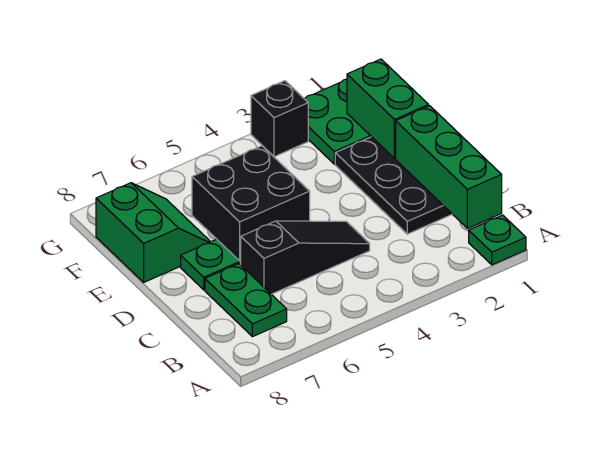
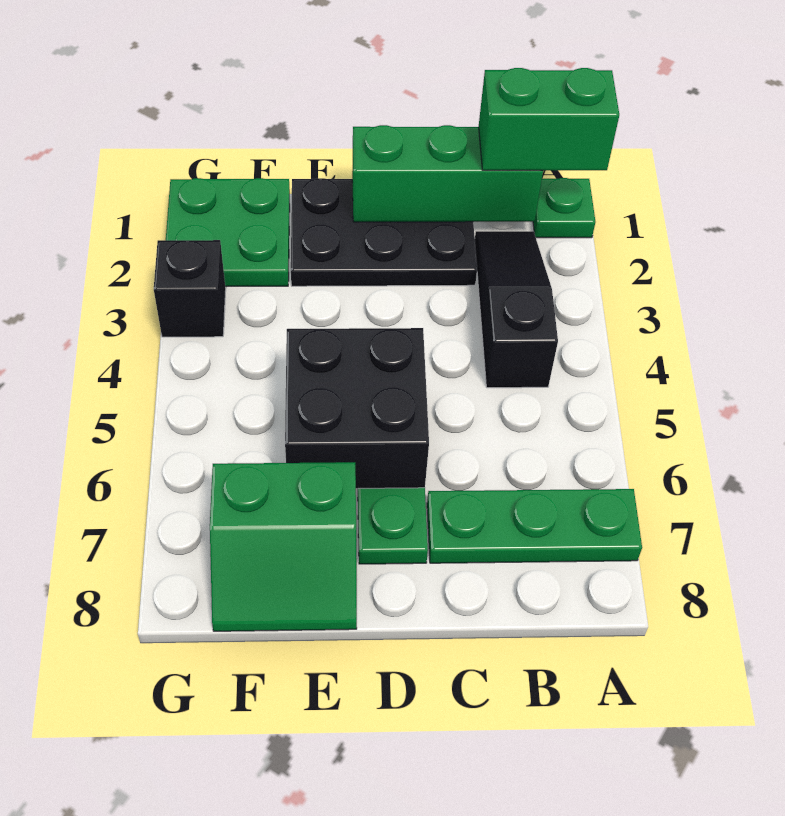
green plate B7:C7 level 1 -> green plate A7:C7 level 1
black slope C4:C6 level 1 top 6 -> black slope B2:B4 level 1 top 4
green brick E1:F1 level 2 -> green brick A1:B1 level 3
green slope E7:F8 level 1 top 8 -> green slope E7:F8 level 1 top 7

